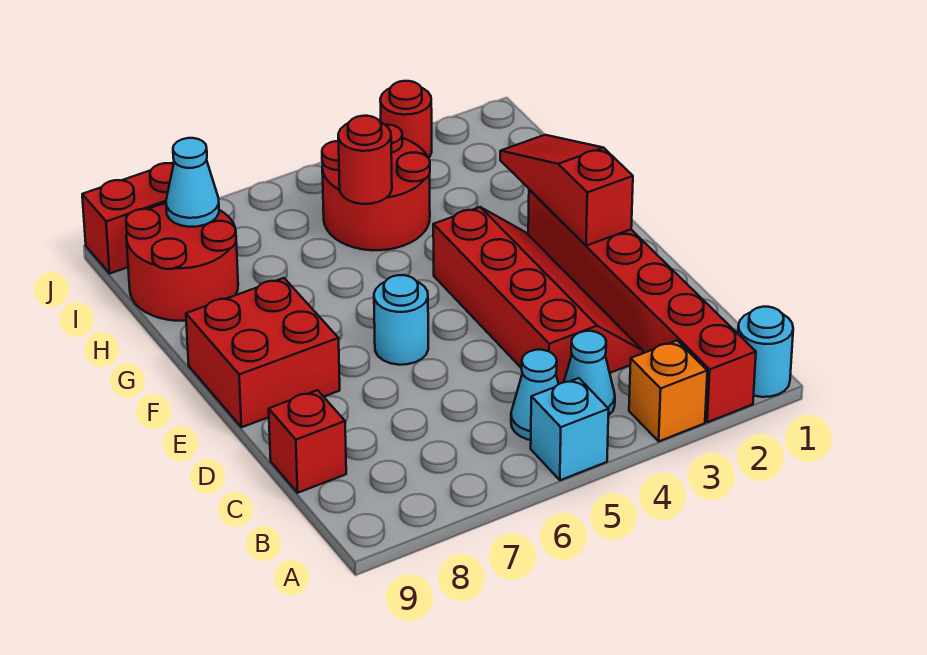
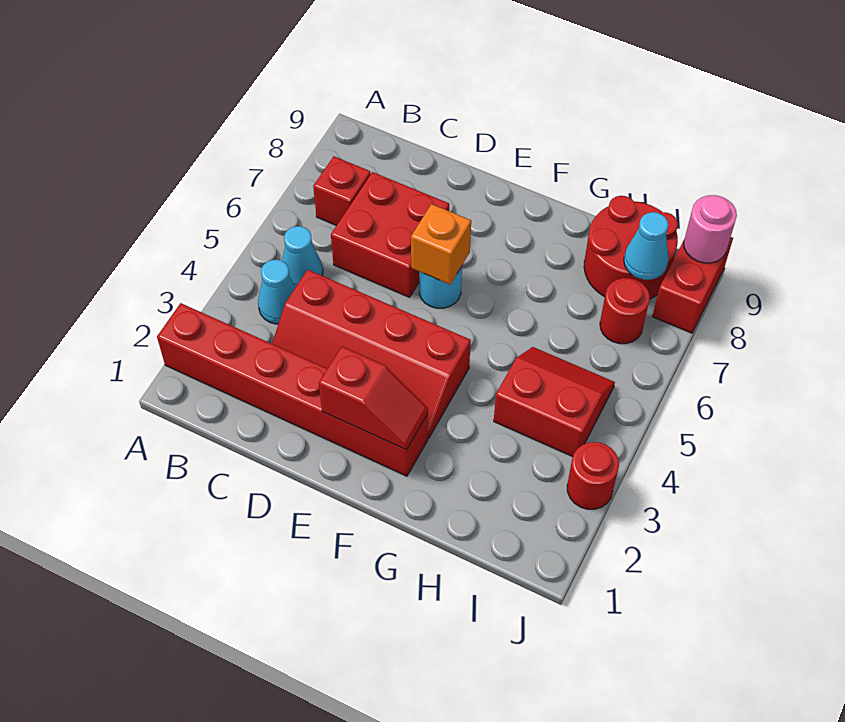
cyan round brick A1 level 1 -> none
orange brick A3 level 1 -> orange brick E6 level 2
cyan brick A5 level 1 -> none
red brick C9 level 1 -> red brick B7 level 1
red slope E2:G2 level 2 top E -> red slope E2:F2 level 2 top E
red brick E8:F9 level 1 -> red brick C6:D7 level 1
red round brick H4:I5 level 1 -> red slope H4:I5 level 1 top 4
red round brick H5 level 2 -> red round brick I7 level 1
none -> pink round brick J9 level 2

